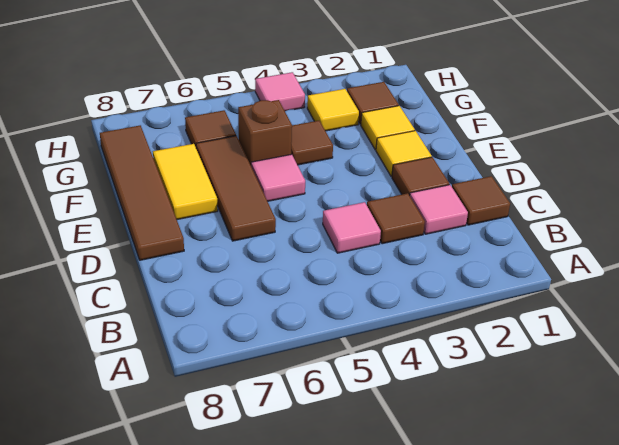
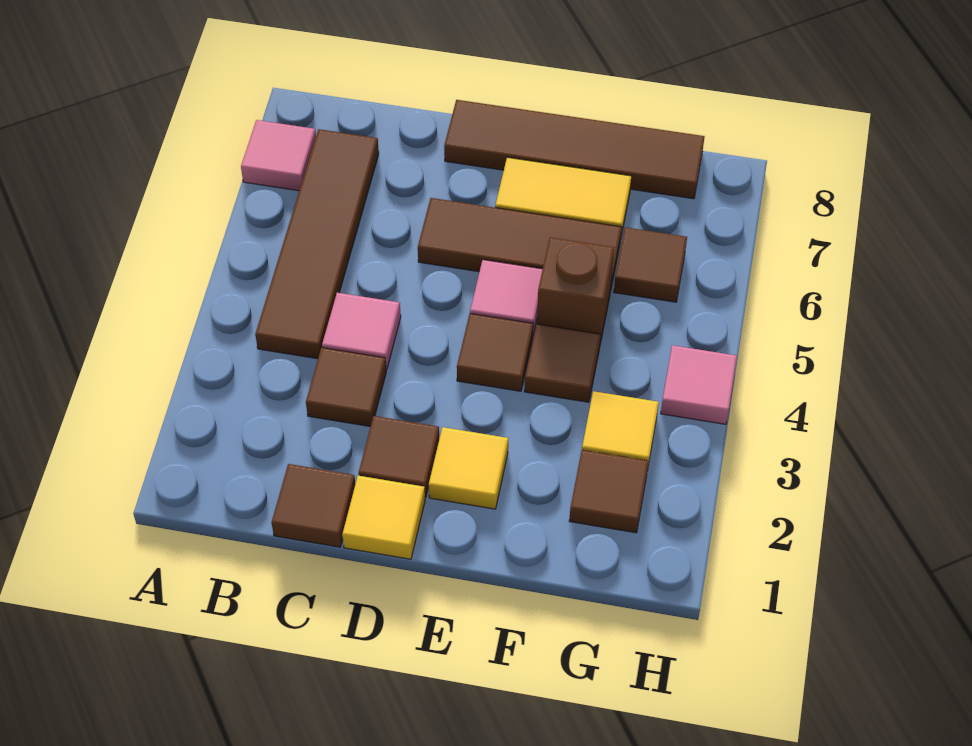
none -> brown tile B4:B7 level 1
pink tile C2 level 1 -> pink tile A7 level 1
none -> brown tile E4 level 1
yellow tile F2 level 1 -> yellow tile D1 level 1

